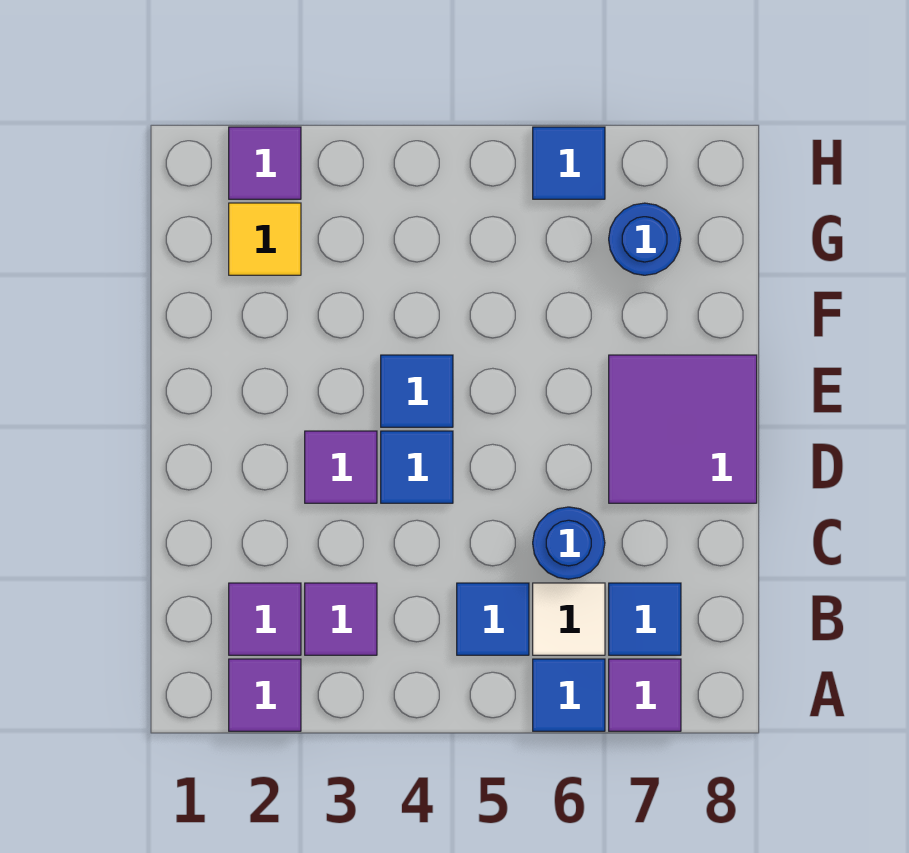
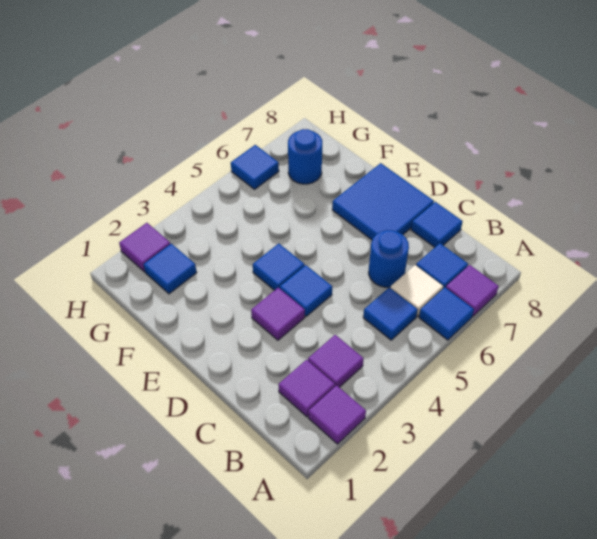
none -> blue tile C8 level 1
purple tile D7:E8 level 1 -> blue tile D7:E8 level 1
yellow tile G2 level 1 -> blue tile G2 level 1

